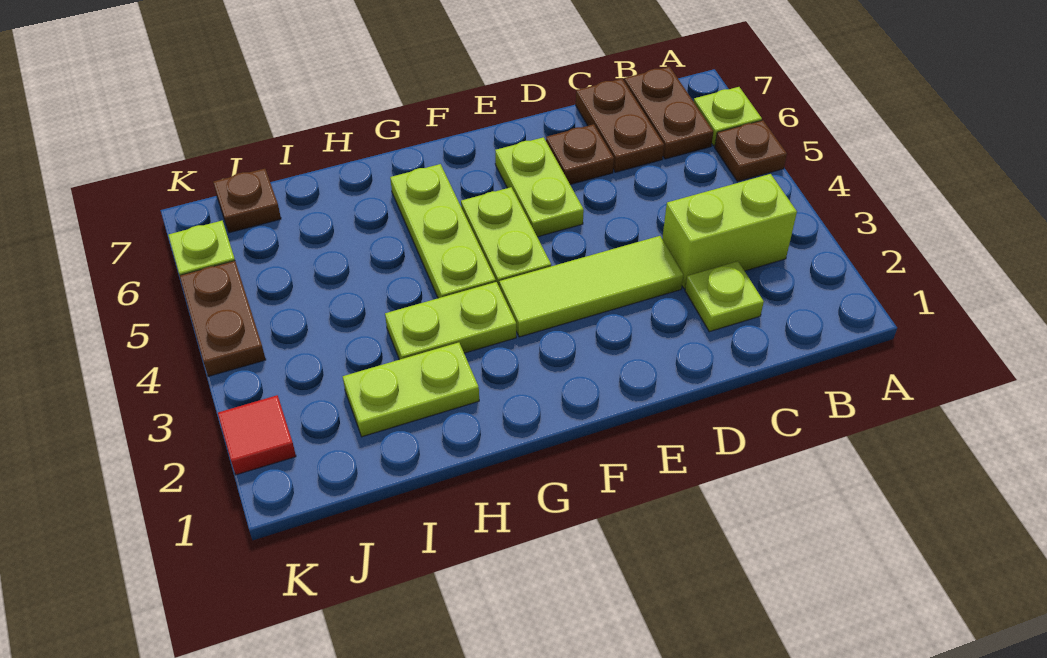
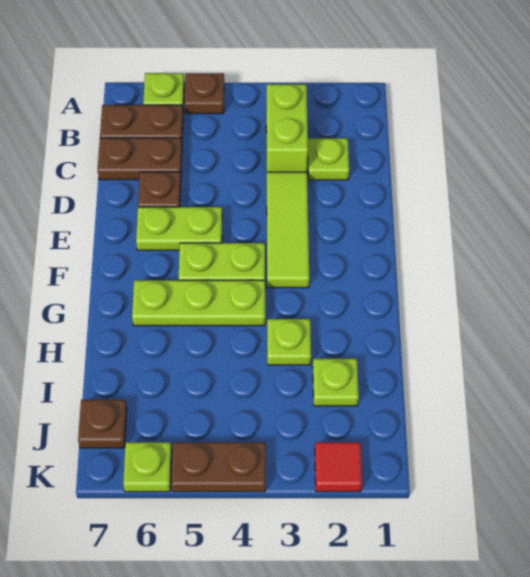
lime plate G3:H3 level 1 -> lime plate H3 level 1
lime plate H2:I2 level 1 -> lime plate I2 level 1

